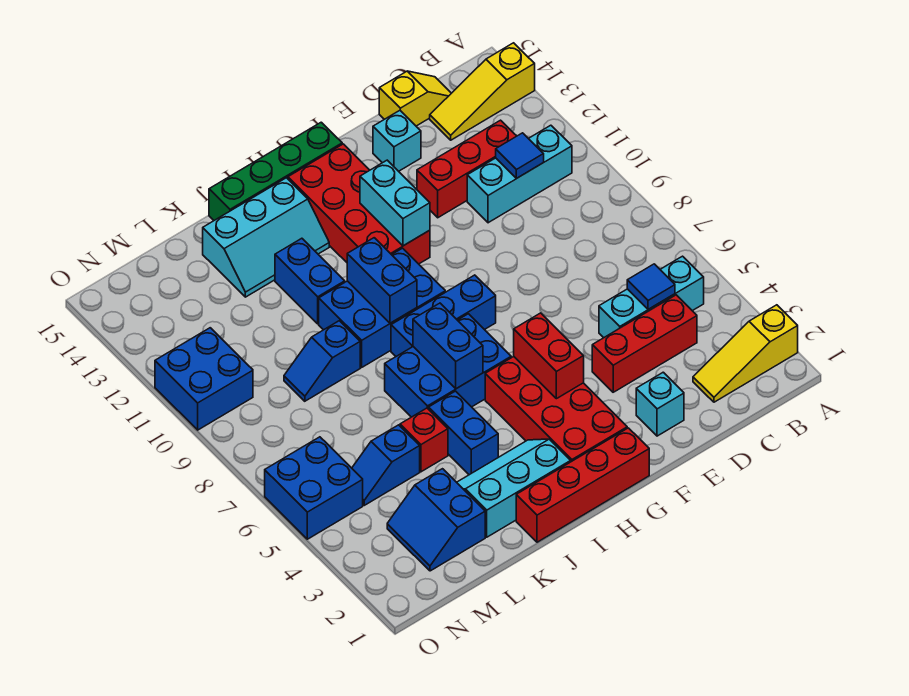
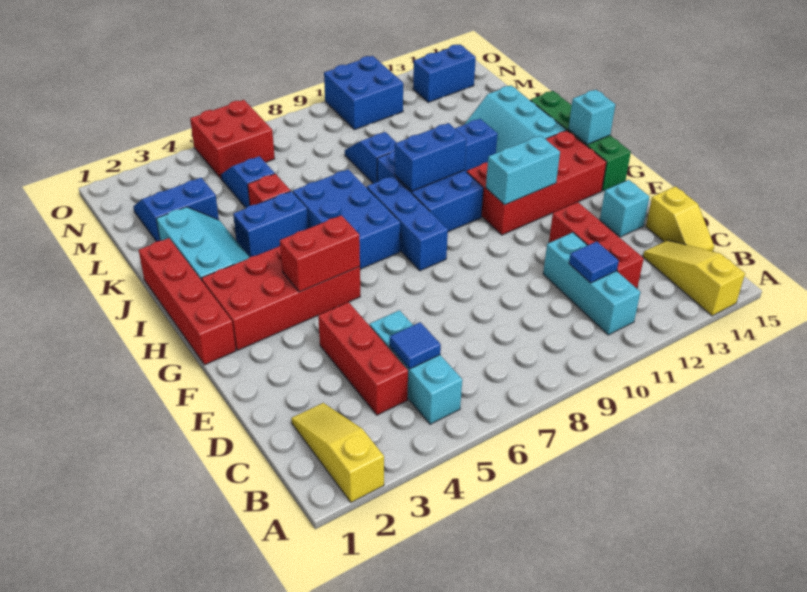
cyan brick E2 level 1 -> cyan brick H15 level 2
blue brick I6:I7 level 2 -> blue brick N13:N14 level 1
blue brick N5:O6 level 1 -> red brick N5:O6 level 1

